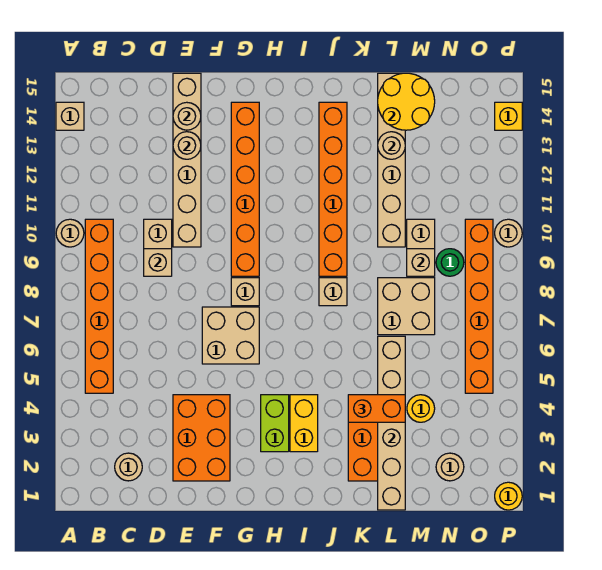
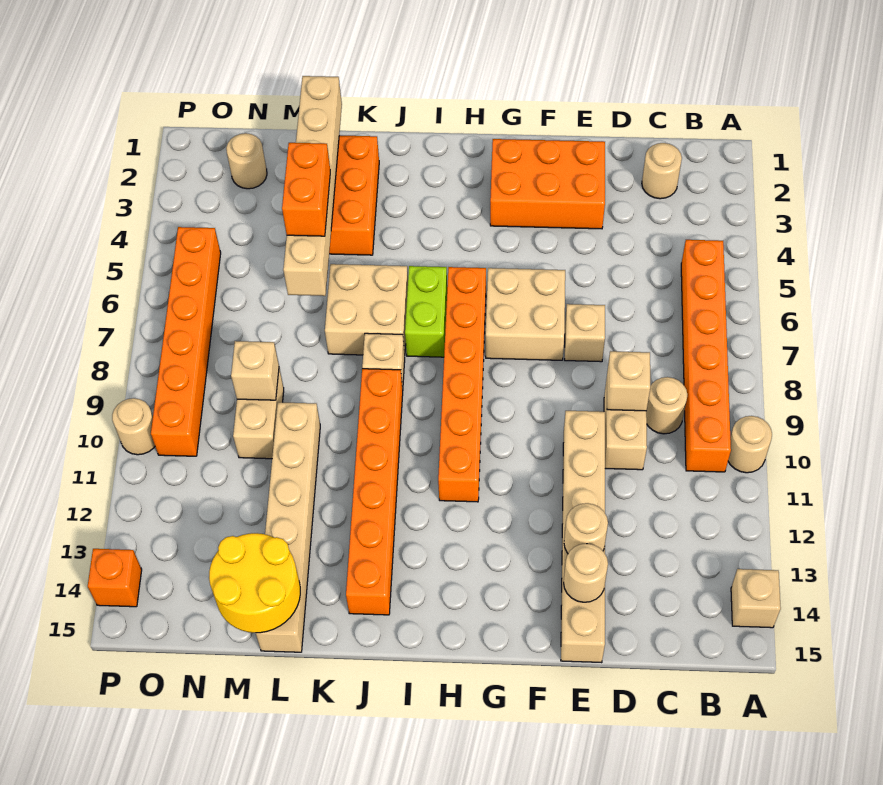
orange brick E2:F4 level 1 -> orange brick E2:G3 level 1
tan brick G8 level 1 -> tan brick E7 level 1
orange brick G9:G14 level 1 -> orange brick H6:H11 level 1
lime brick H3:H4 level 1 -> lime brick I6:I7 level 1
yellow brick I3:I4 level 1 -> none
orange brick K4:L4 level 3 -> orange brick L4:L5 level 3
tan brick L7:M8 level 1 -> tan brick J6:K7 level 1
tan round brick L13 level 2 -> tan round brick C9 level 1
yellow round brick M4 level 1 -> none
green round brick N9 level 1 -> none
yellow round brick P1 level 1 -> none
yellow brick P14 level 1 -> orange brick P14 level 1

